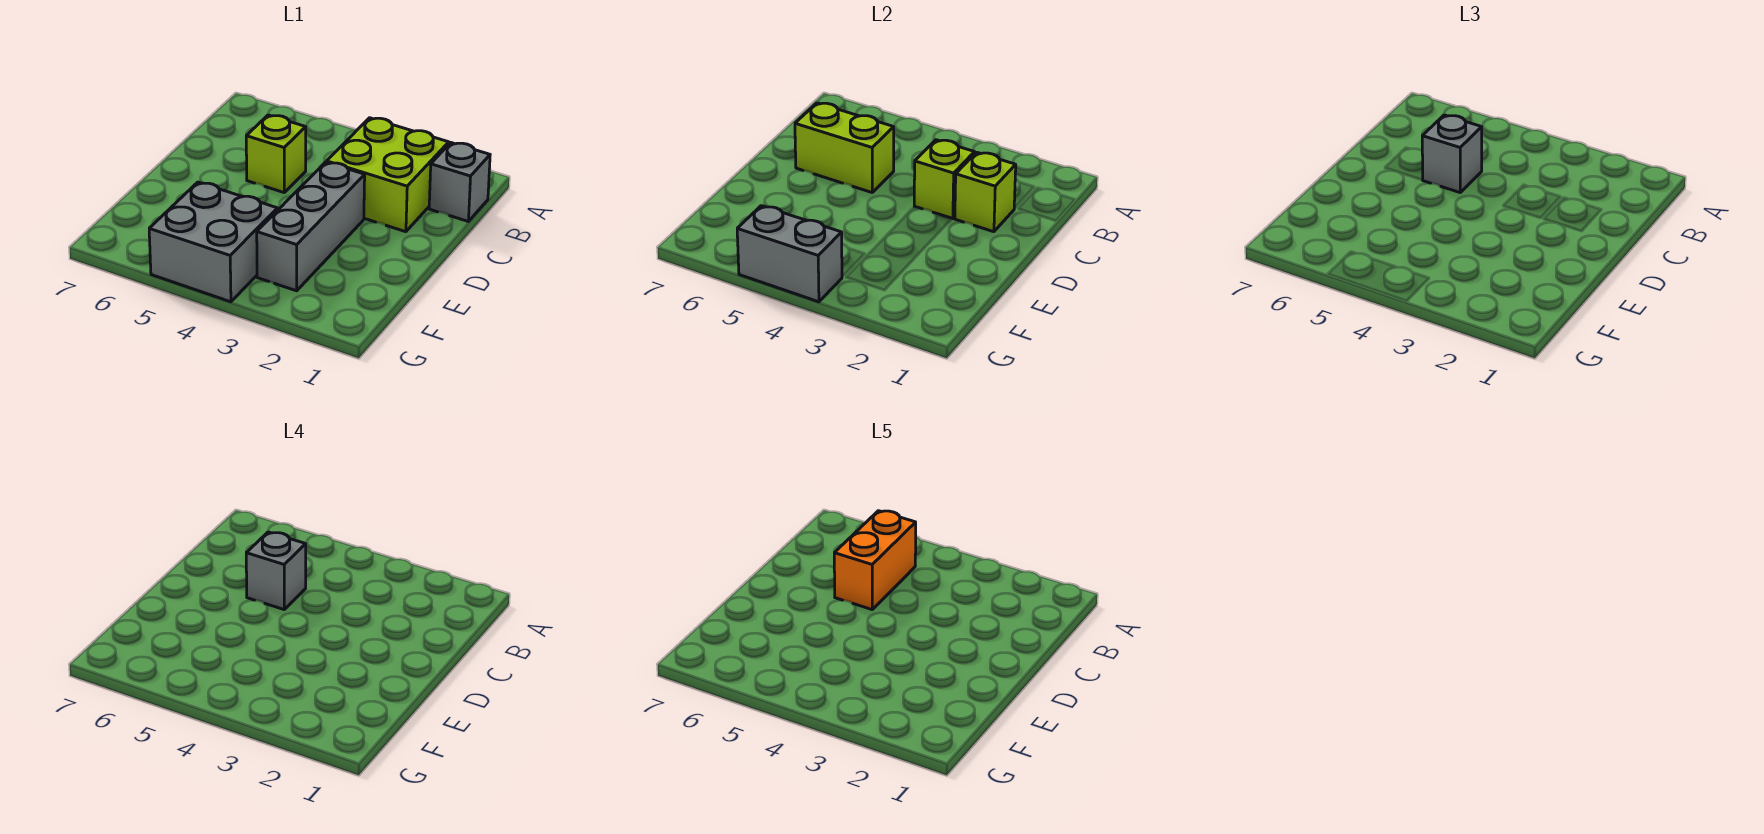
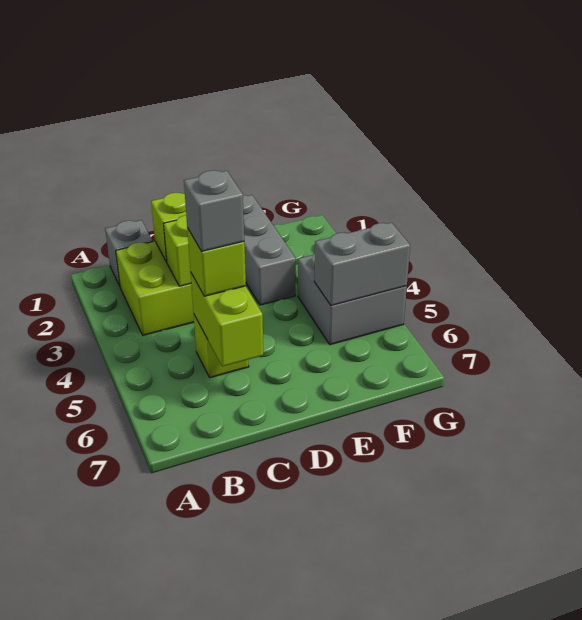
orange brick B5:C5 level 5 -> none
grey brick C5 level 3 -> lime brick C5 level 3
grey brick D3:F3 level 1 -> grey brick E1:E3 level 1
grey brick G4:G5 level 2 -> grey brick F5:G5 level 2

